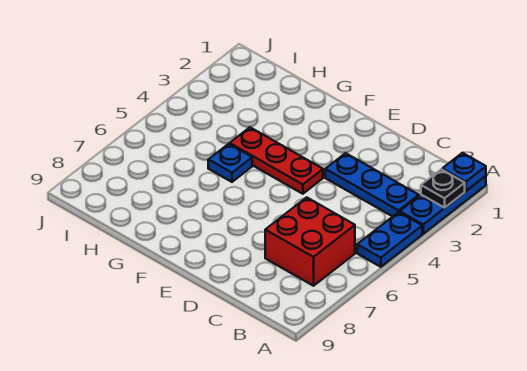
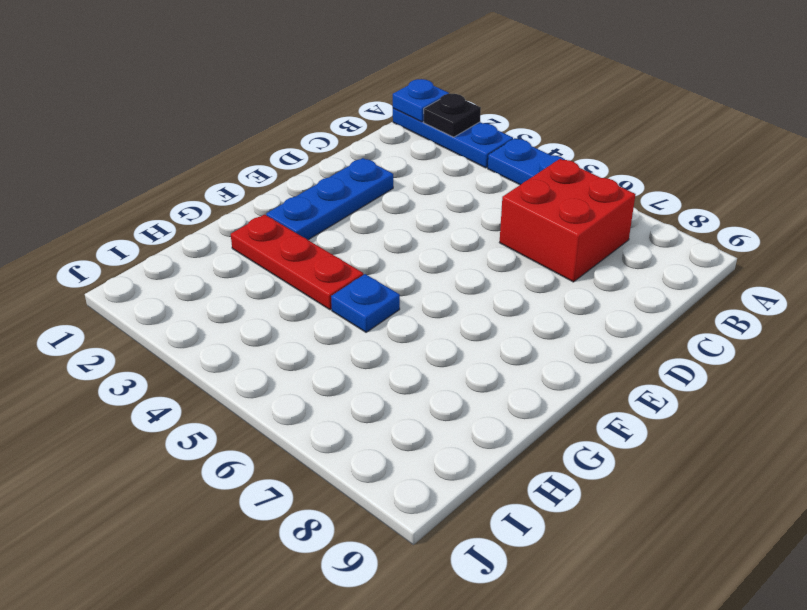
blue plate B3:D3 level 1 -> blue plate D2:F2 level 1
red plate E4:G4 level 1 -> red plate G2:G4 level 1

